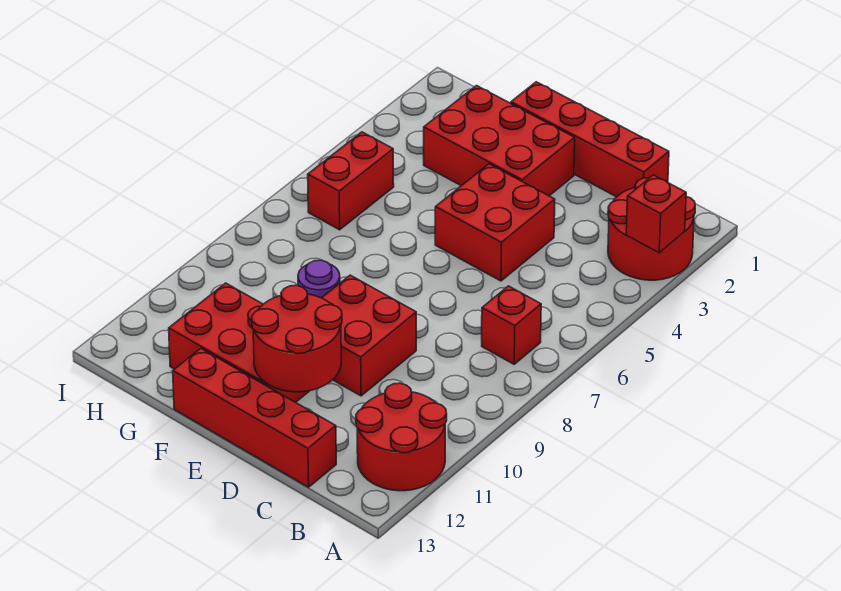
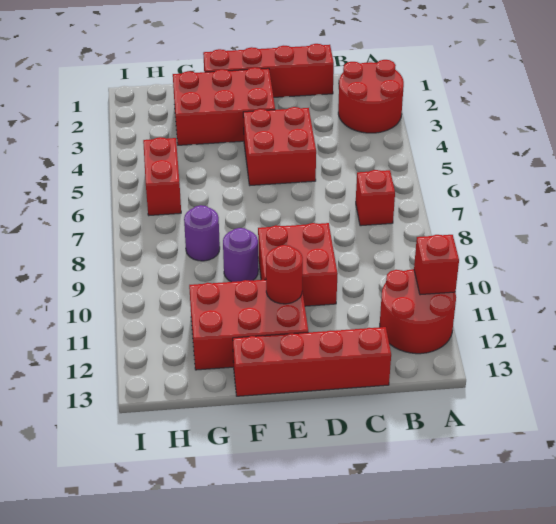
red brick A3 level 2 -> red brick A11 level 2
red round brick D11:E12 level 2 -> red round brick E11 level 2
none -> purple round brick G8 level 1

